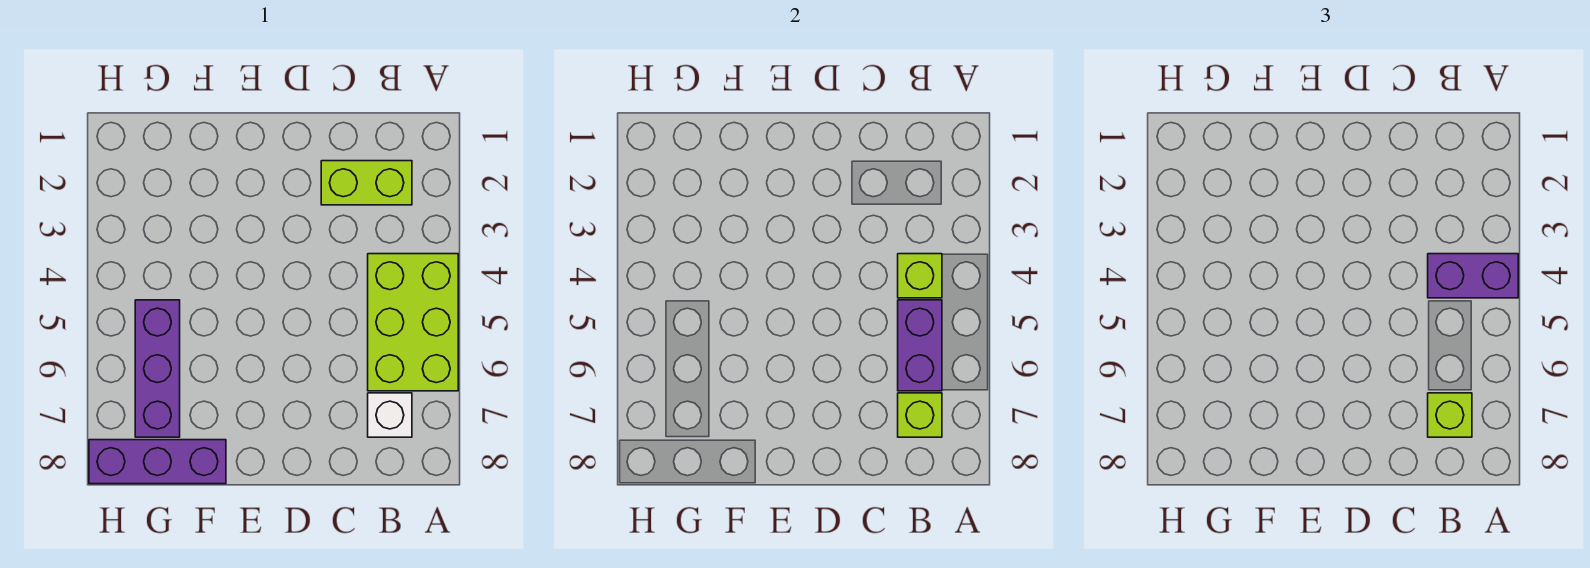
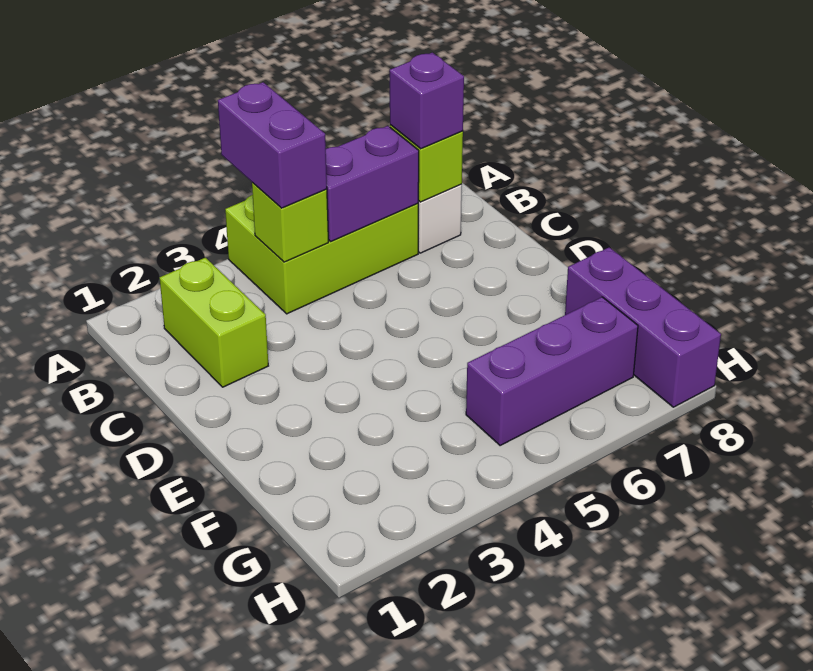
lime brick B7 level 3 -> purple brick B7 level 3

